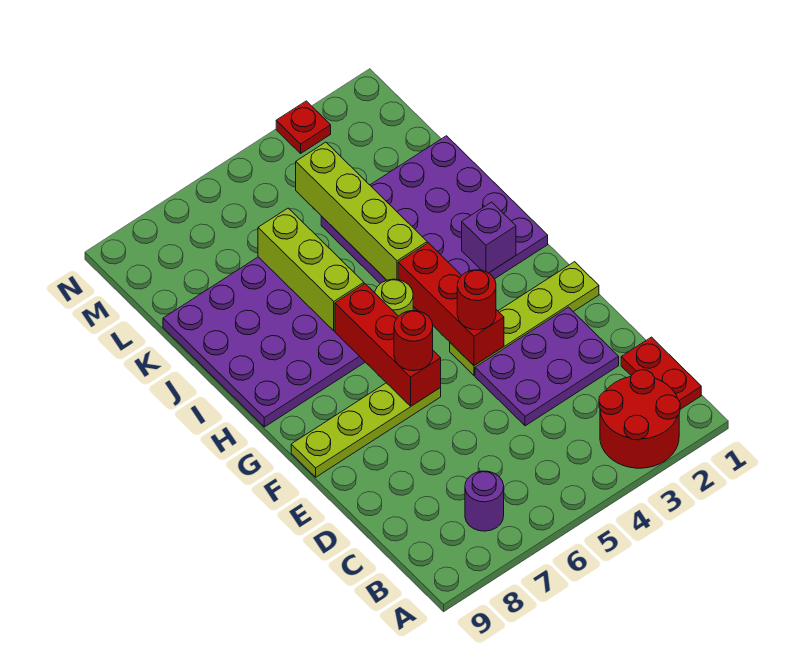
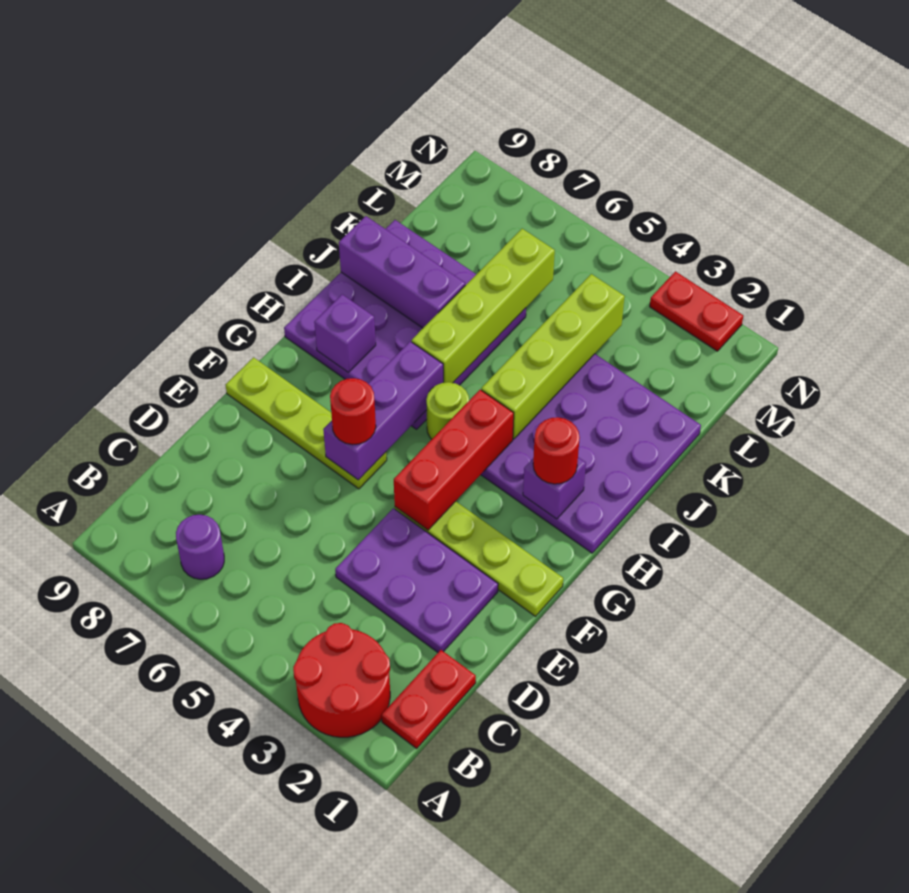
red round brick F4 level 3 -> red round brick H2 level 3
red brick F6:H6 level 2 -> purple brick F6:H6 level 2
none -> purple brick H8 level 2
lime brick I6:K6 level 2 -> lime brick I6:L6 level 2
none -> purple brick J7:J9 level 2
red plate N3 level 1 -> red plate N2:N3 level 1

